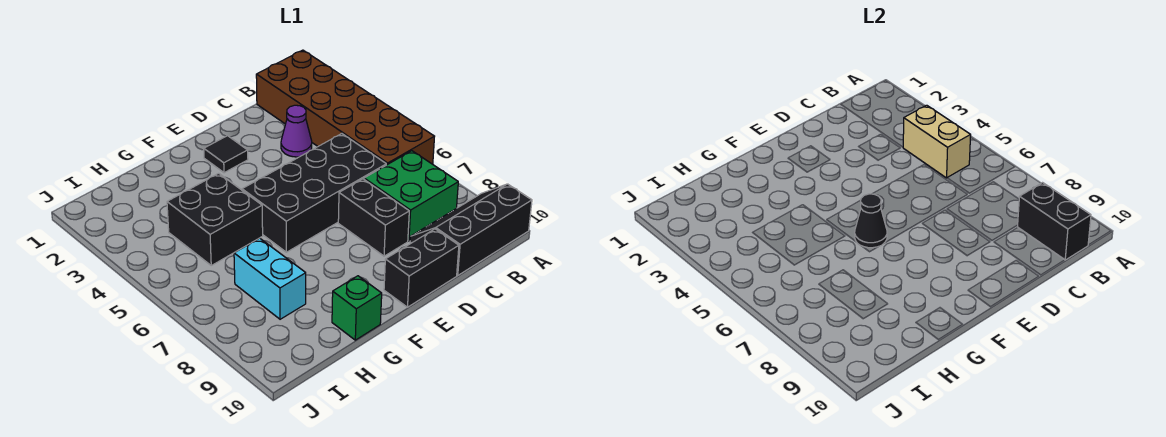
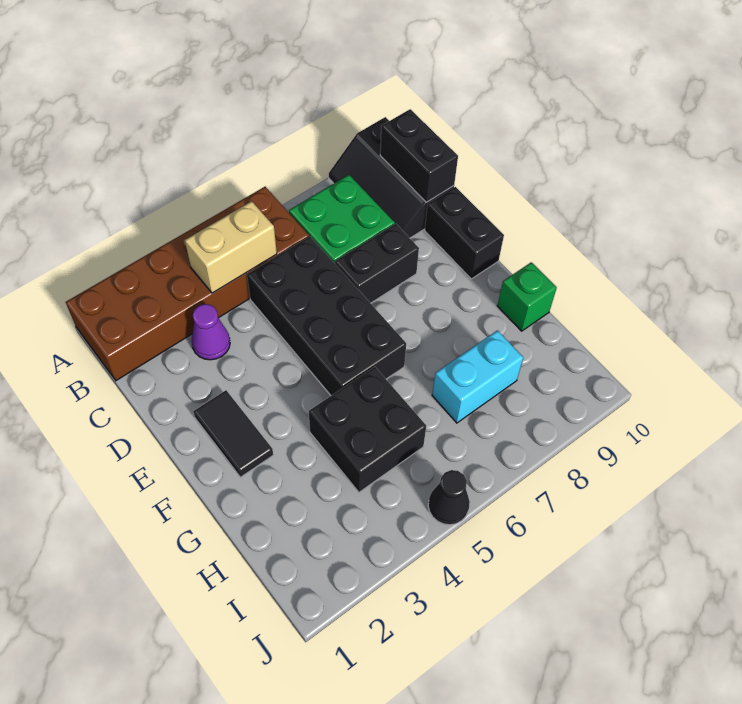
black brick B9:B10 level 2 -> black brick B10:C10 level 2
black tile E2 level 1 -> black tile E2:F2 level 1
black cone F6 level 2 -> black cone J5 level 1

